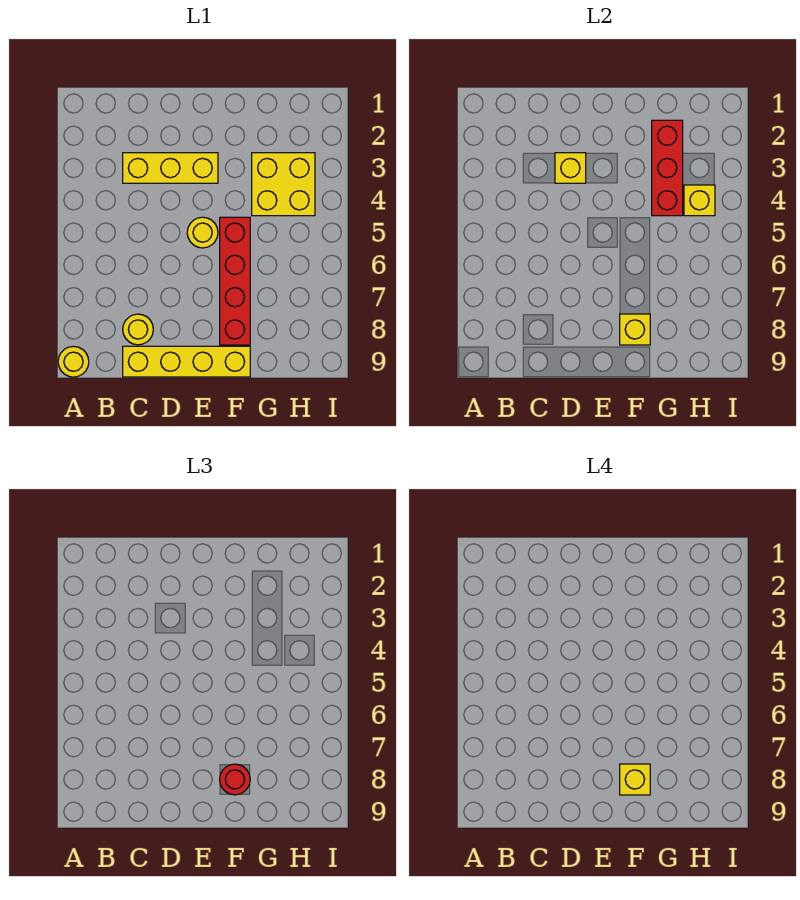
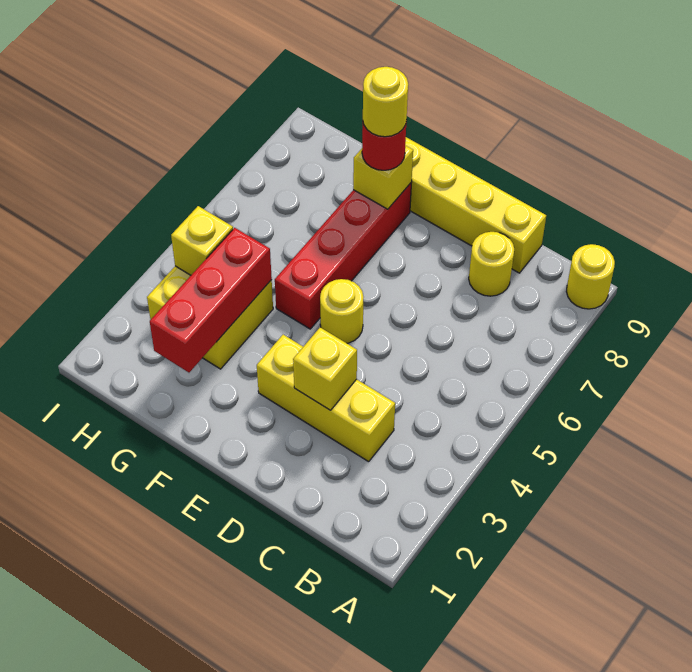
yellow brick F8 level 4 -> yellow round brick F8 level 4

